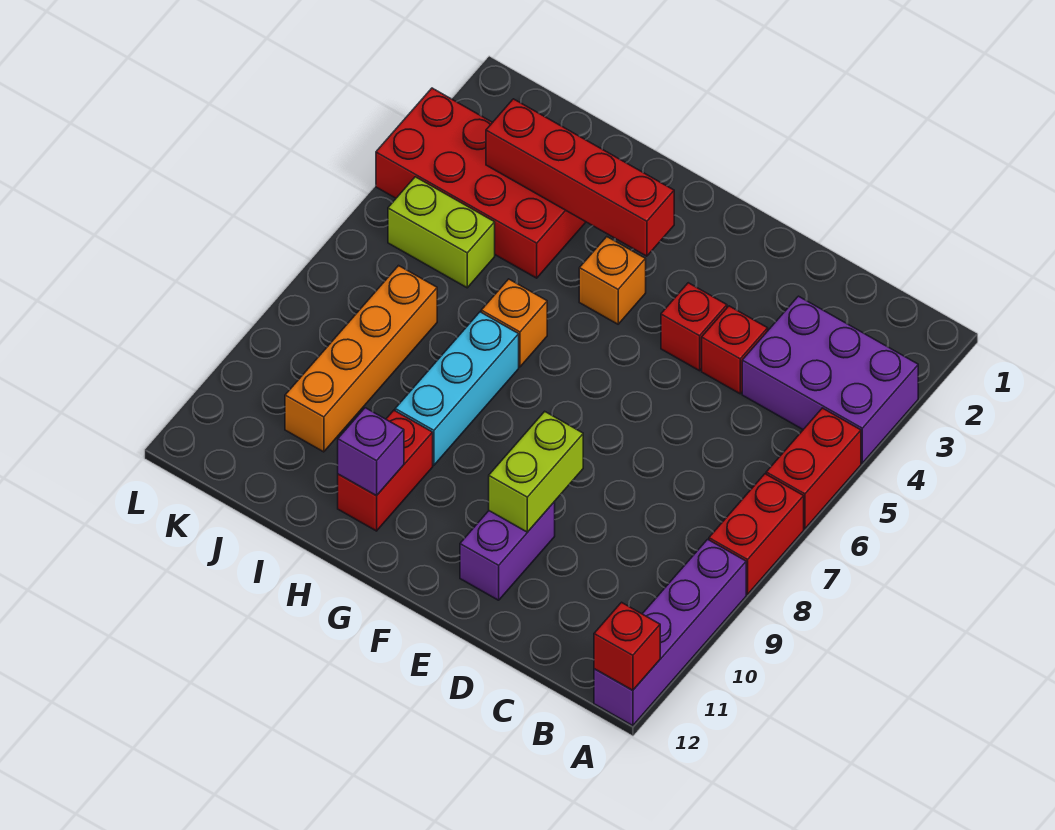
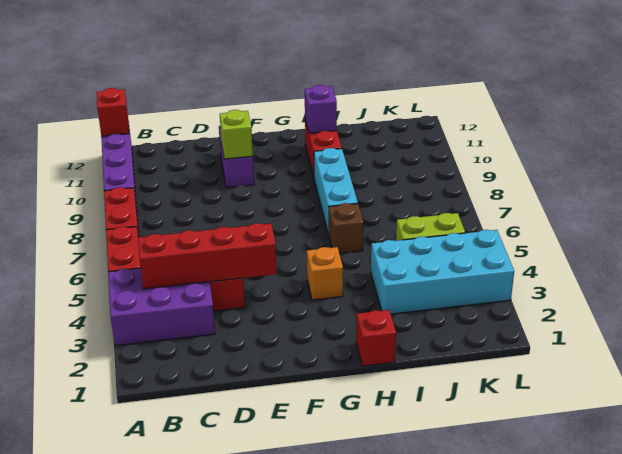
red brick E4 level 1 -> red brick H1 level 1
lime brick E9:E10 level 2 -> lime brick E10 level 2
red brick G3:J3 level 2 -> red brick B4:E4 level 2
orange brick H6 level 1 -> brown brick H6 level 1
red brick I3:L4 level 1 -> cyan brick I3:L4 level 1
orange brick J7:J10 level 1 -> none

